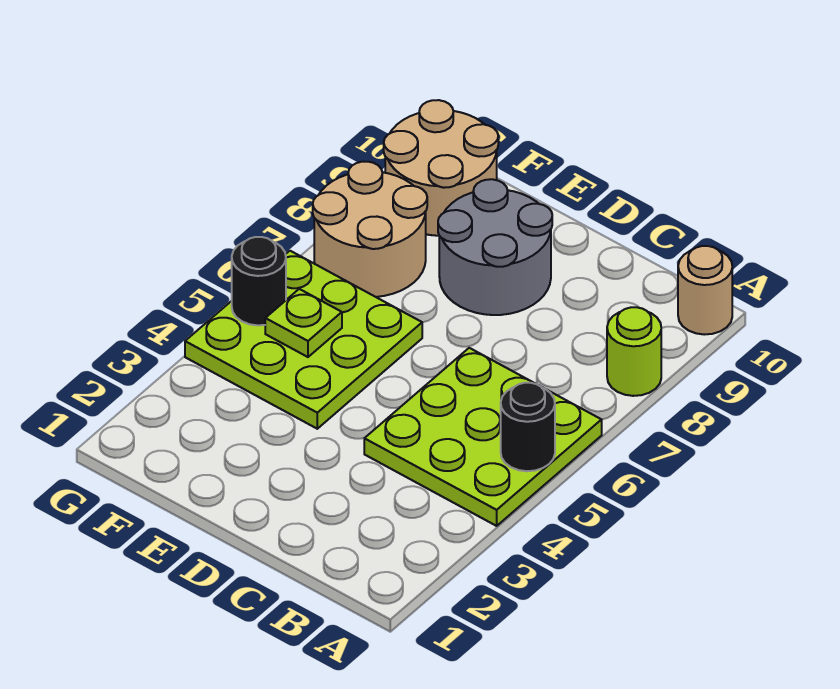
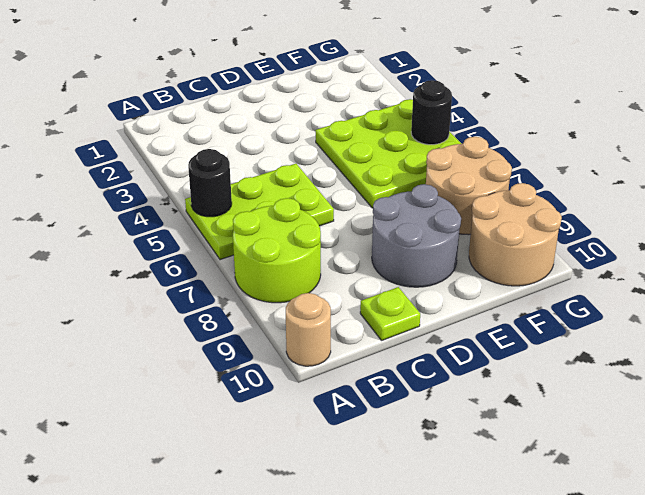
lime plate A4:C6 level 1 -> lime plate A5:C6 level 1
lime round brick A8 level 1 -> lime round brick A7:B8 level 1
lime plate F5 level 2 -> lime plate C10 level 1

